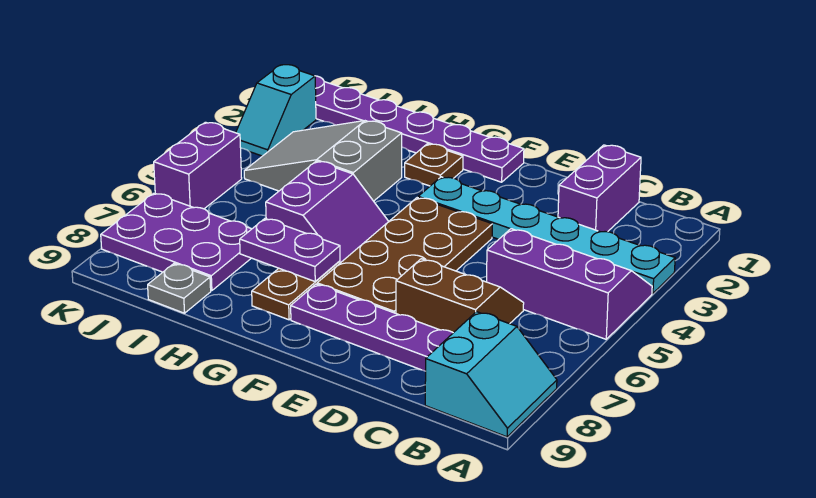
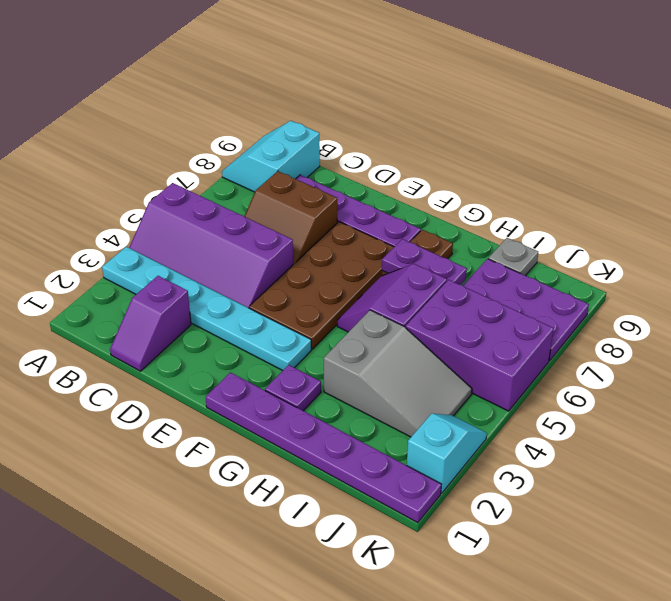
purple slope A4:C5 level 1 top 5 -> purple slope A4:D5 level 1 top 5
purple brick C1:C2 level 1 -> purple slope C1:C2 level 1 top 2
brown plate G2 level 1 -> purple plate G2 level 1
purple brick K5:K6 level 1 -> purple brick I5:K6 level 1

